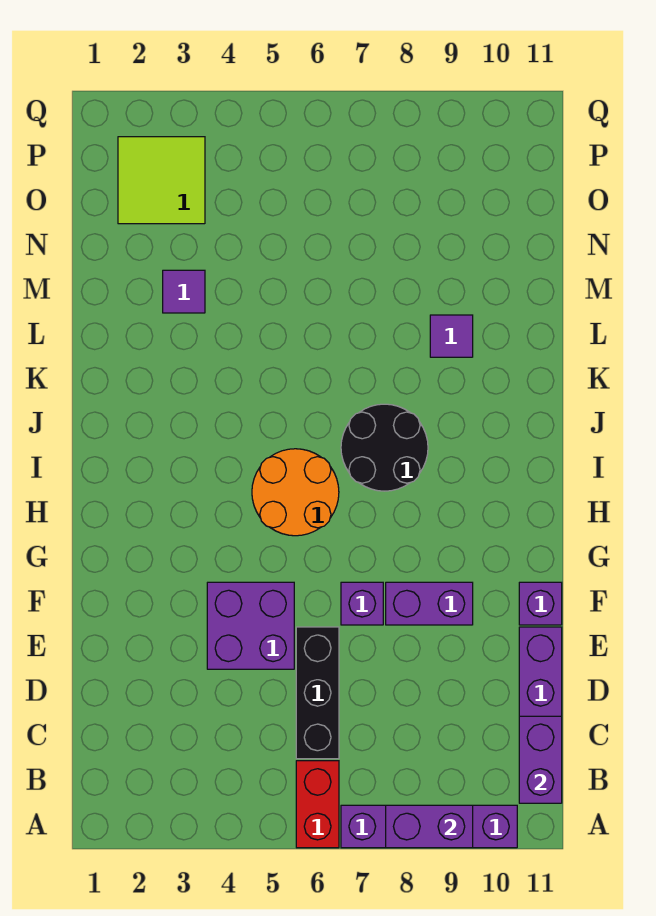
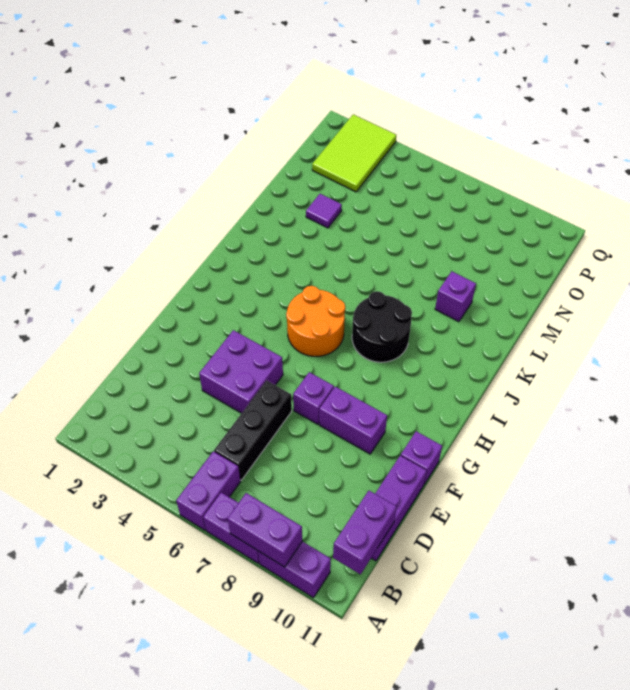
red brick A6:B6 level 1 -> purple brick A6:B6 level 1
purple tile L9 level 1 -> purple brick L9 level 1
lime tile O2:P3 level 1 -> lime tile O2:Q3 level 1

